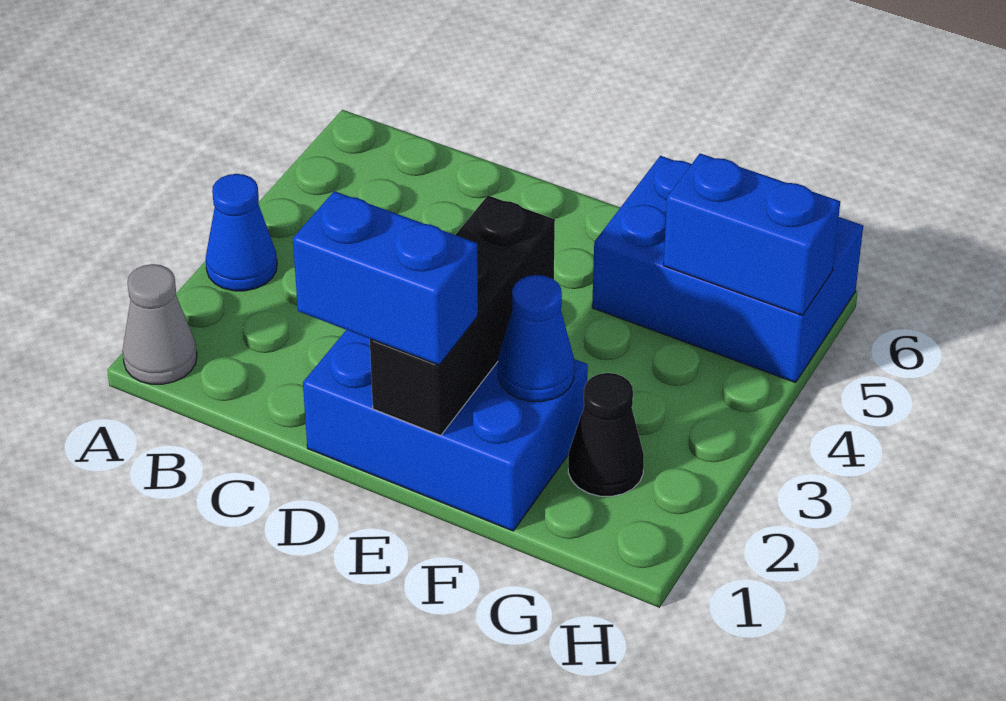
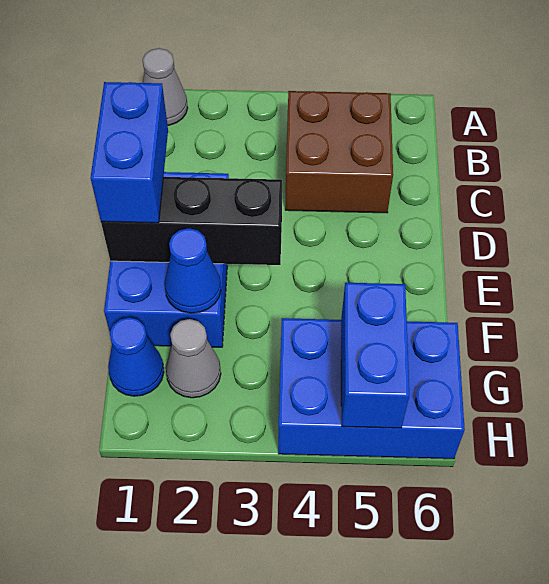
blue cone A3 level 1 -> blue cone G1 level 1
none -> brown brick B4:C5 level 1
blue brick F5:H6 level 1 -> blue brick G4:H6 level 1
black cone G2 level 1 -> grey cone G2 level 1

